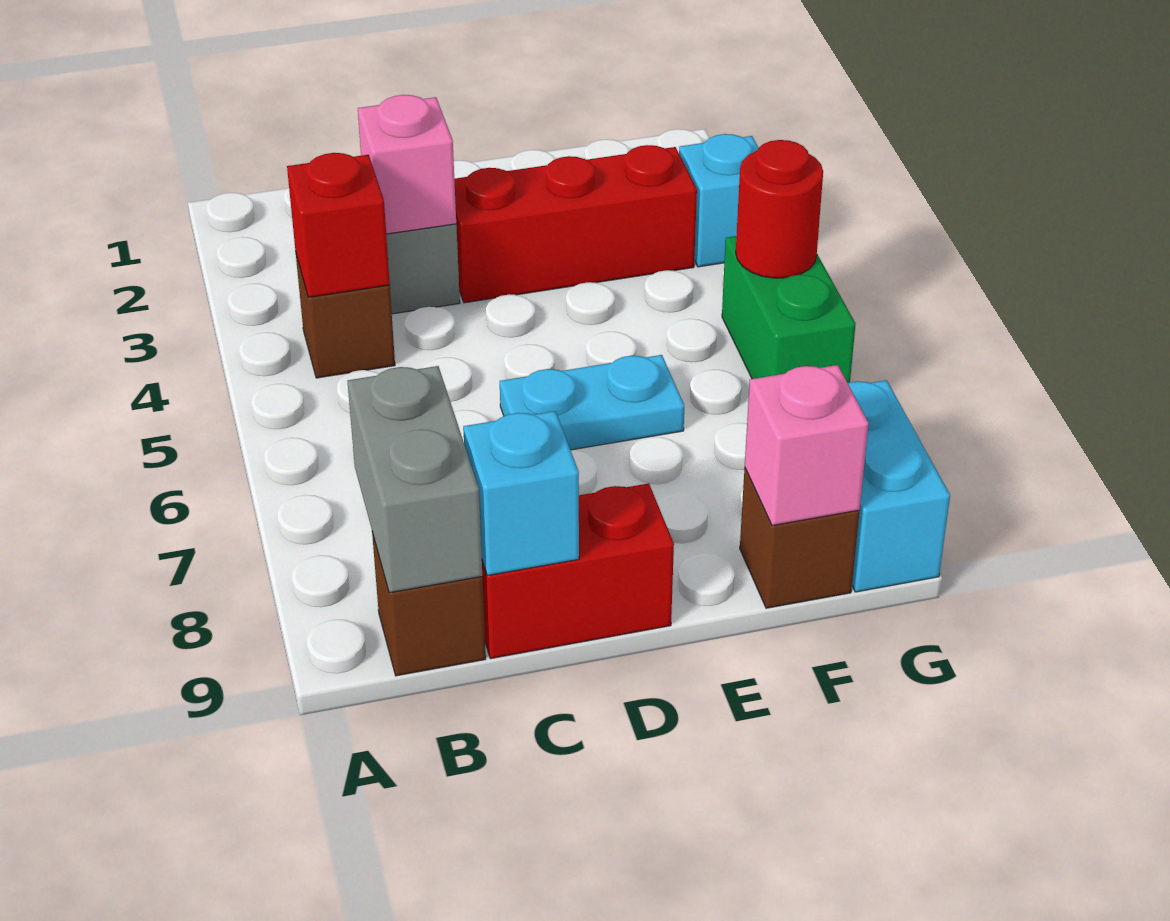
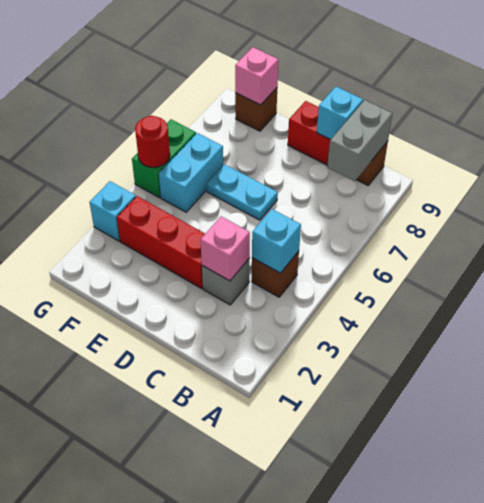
red brick B4 level 2 -> cyan brick B4 level 2
cyan brick G8:G9 level 1 -> cyan brick F5:F6 level 1

